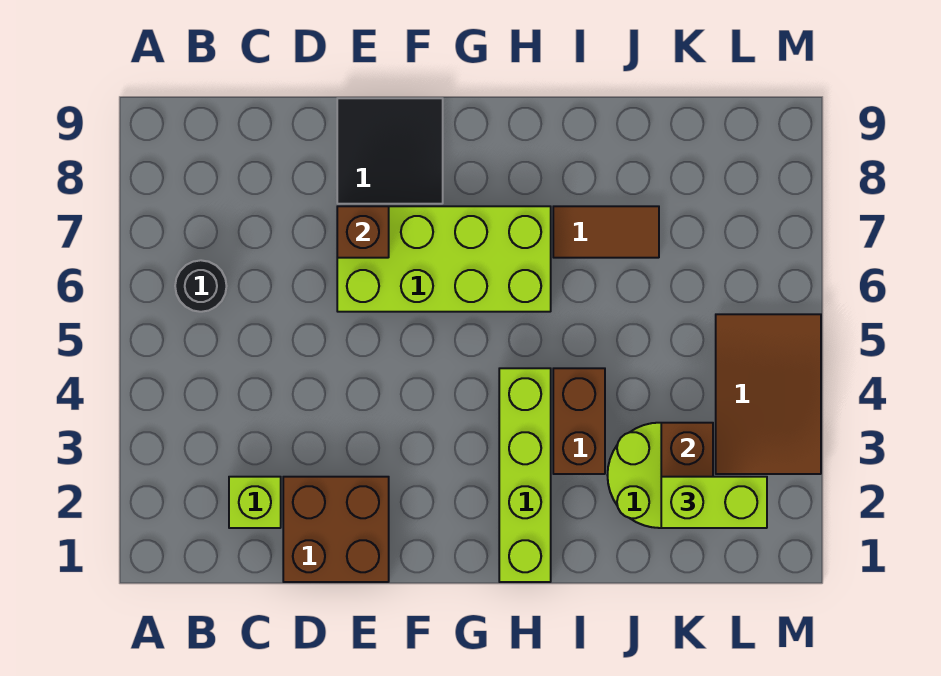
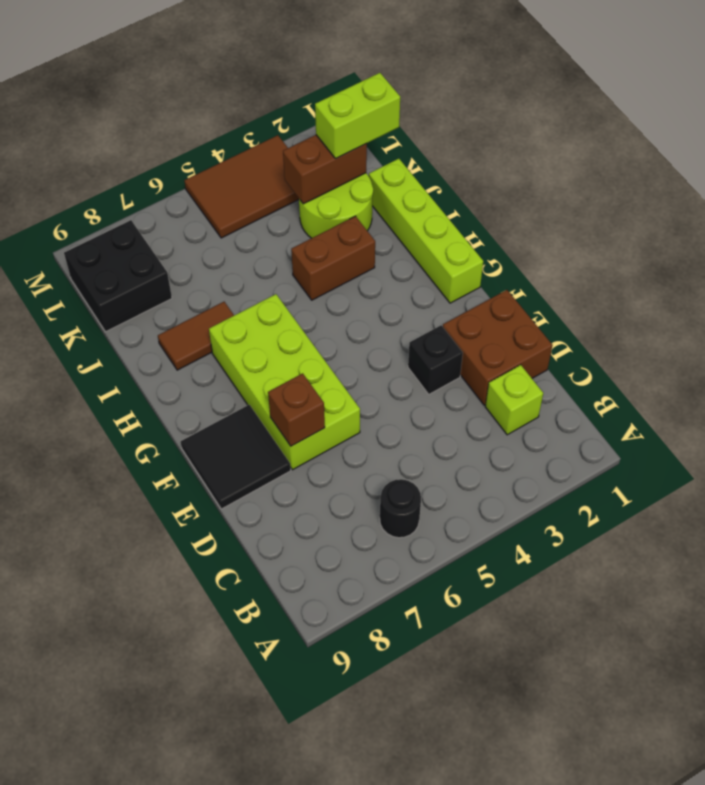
none -> black brick E3 level 1
lime brick H1:H4 level 1 -> lime brick G1:J1 level 1
brown tile I7:J7 level 1 -> brown tile I7:I8 level 1
lime brick K2:L2 level 3 -> lime brick K1:K2 level 3
none -> black brick K8:L9 level 1

